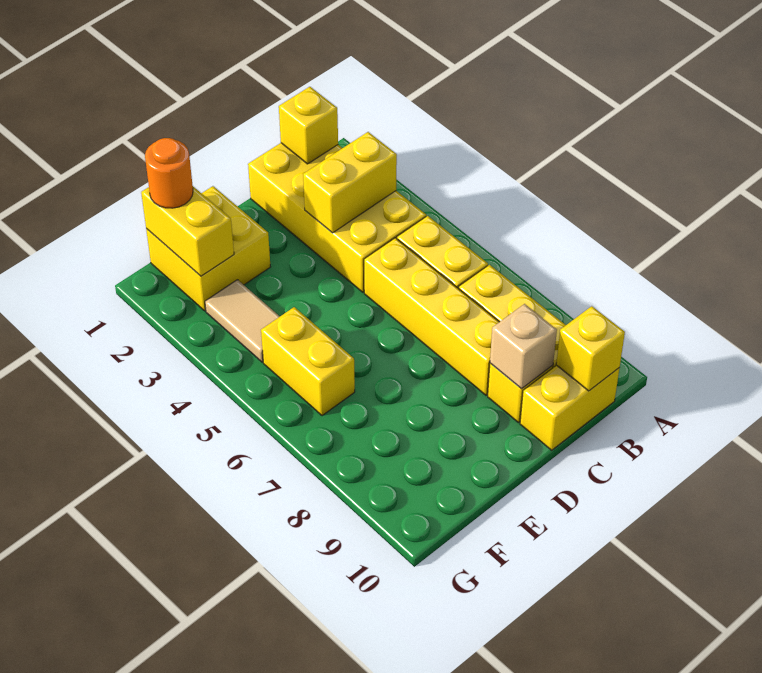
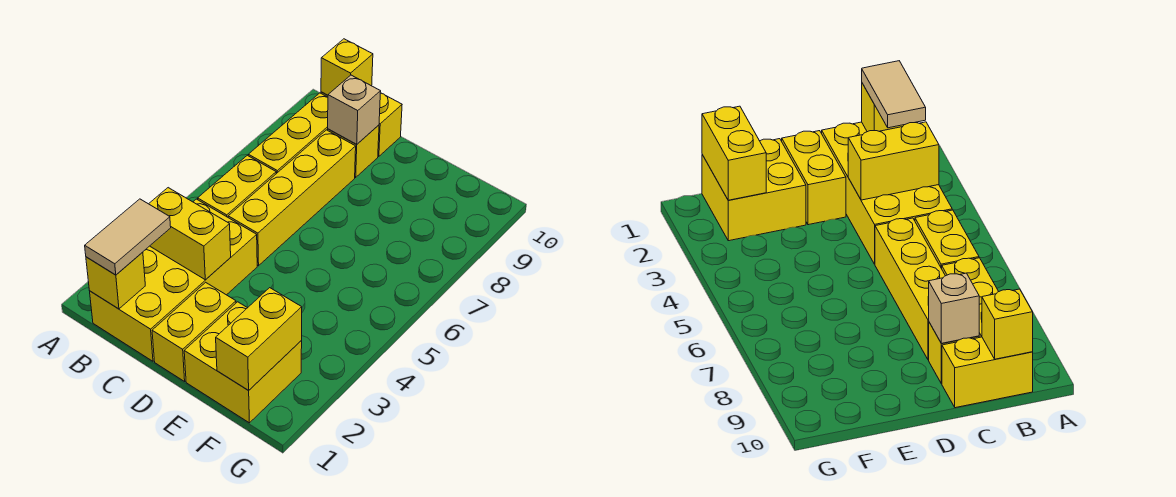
orange round brick F1 level 3 -> none
tan tile F3:F4 level 1 -> tan tile B1:B2 level 3
yellow brick F5:F6 level 1 -> yellow brick D1:D2 level 1

